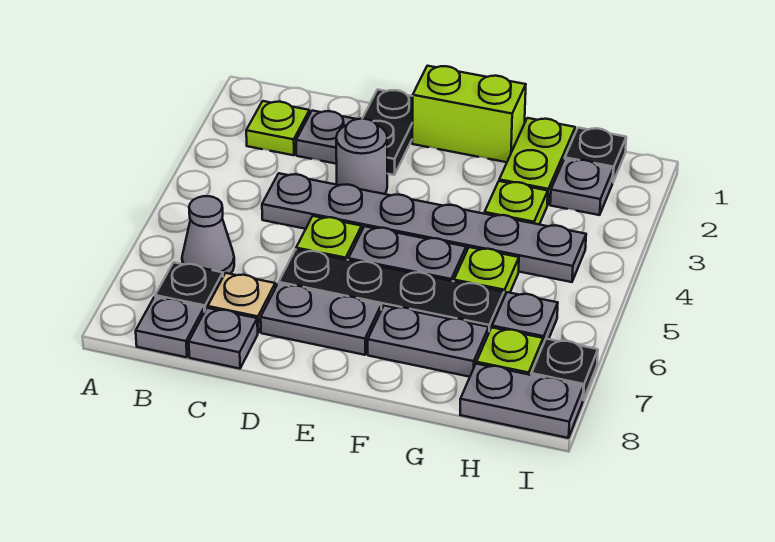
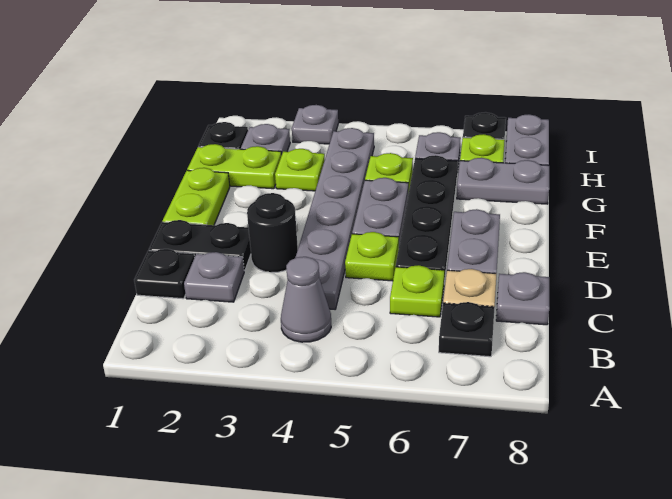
lime plate B2 level 1 -> lime plate C6 level 1
grey cone B6 level 1 -> grey cone B4 level 1
grey plate B8 level 1 -> grey plate I3 level 1
none -> black plate C1 level 1
grey round brick D3 level 1 -> black round brick D3 level 1
lime brick E1:F1 level 1 -> lime plate E1:F1 level 1
grey plate F7:G7 level 1 -> grey plate G7:G8 level 1

